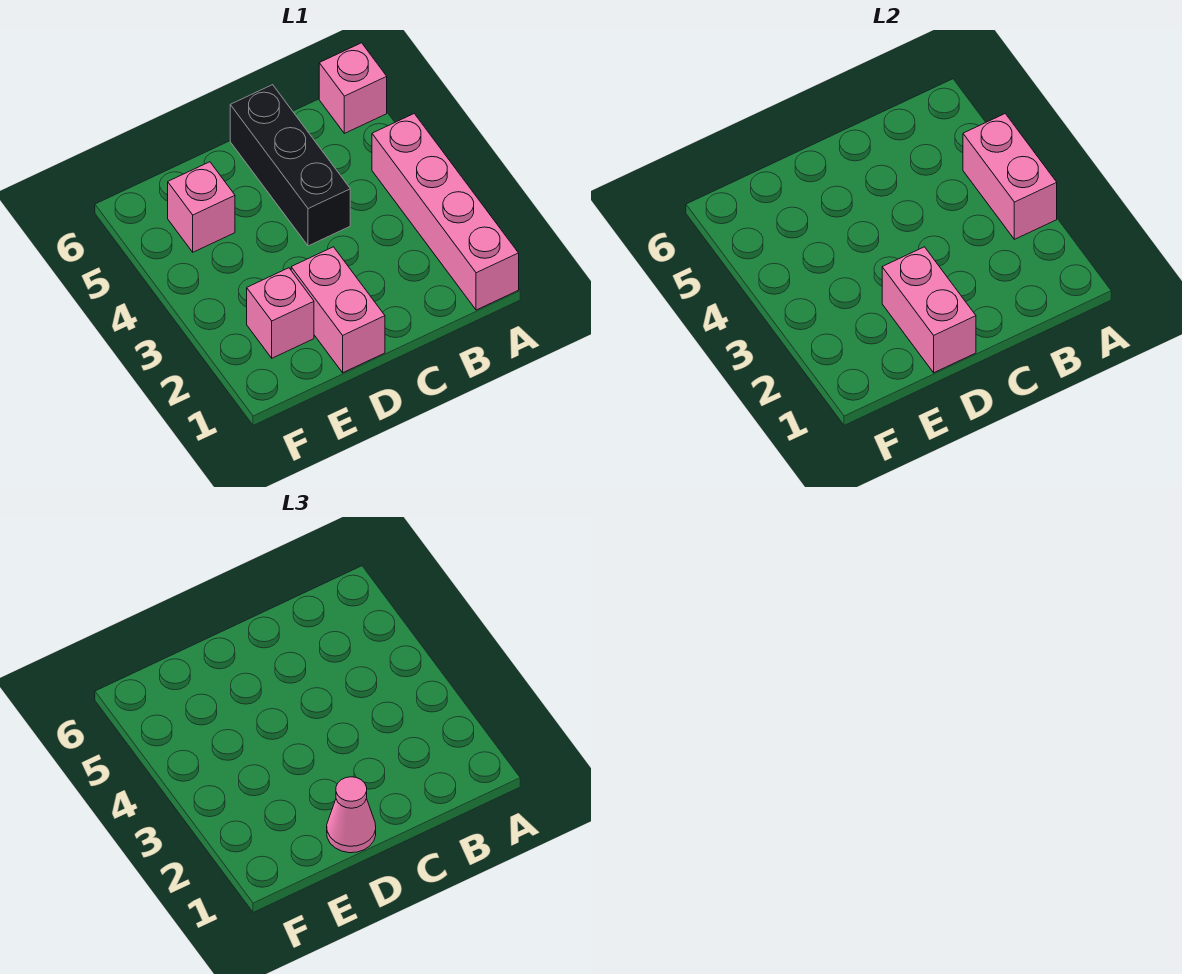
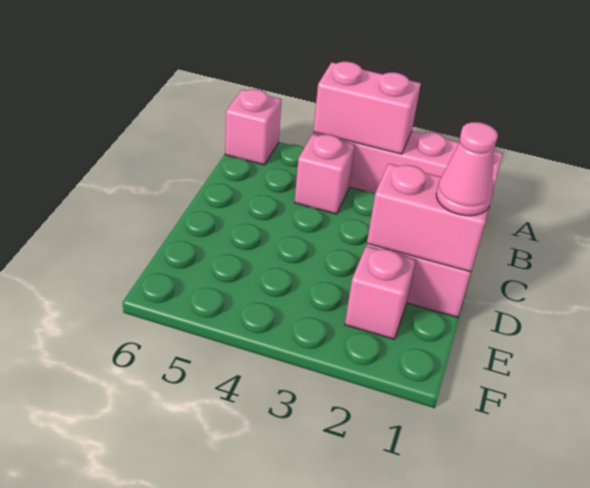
black brick C4:C6 level 1 -> none
pink brick E5 level 1 -> pink brick B4 level 1

